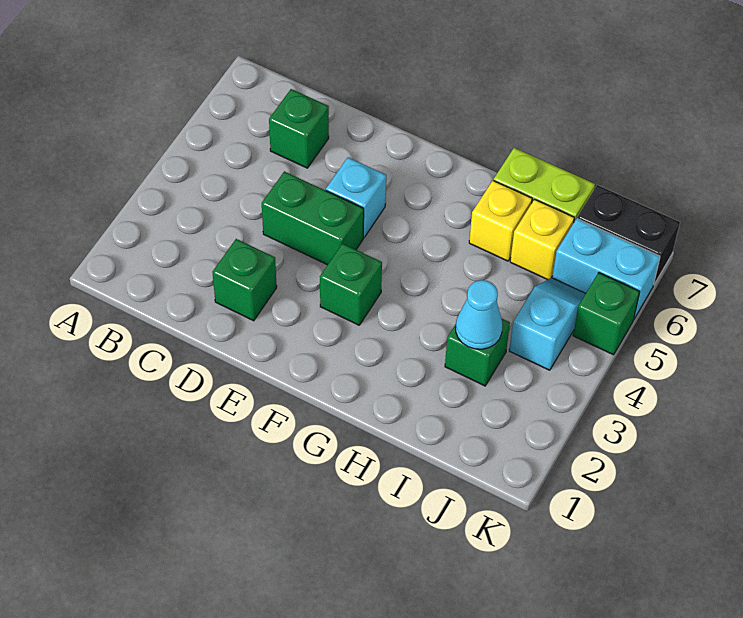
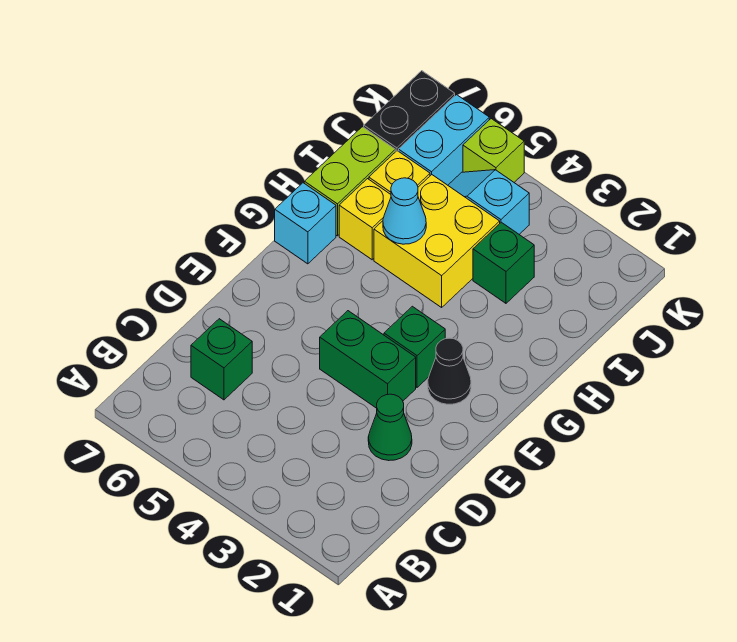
green brick D2 level 1 -> green cone D2 level 1
green brick D4:E4 level 1 -> green brick E3:E4 level 1
cyan brick E5 level 1 -> cyan brick G7 level 1
none -> black cone F2 level 1
none -> yellow brick H4:I5 level 1
cyan cone I3 level 2 -> cyan cone H5 level 2
green brick K5 level 1 -> lime brick K5 level 1

